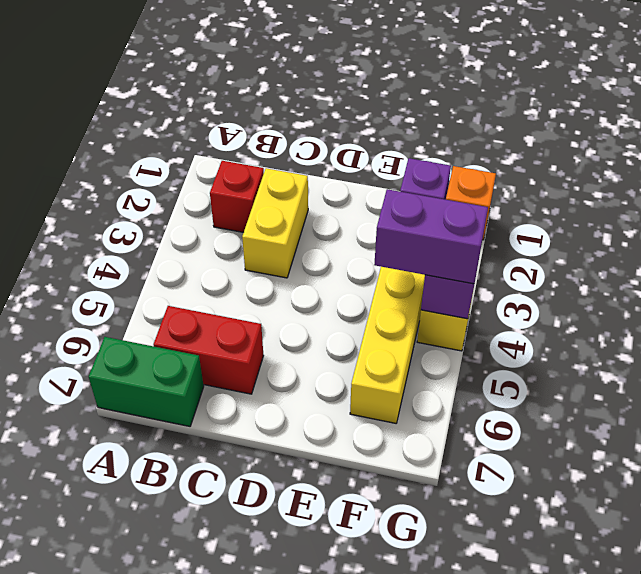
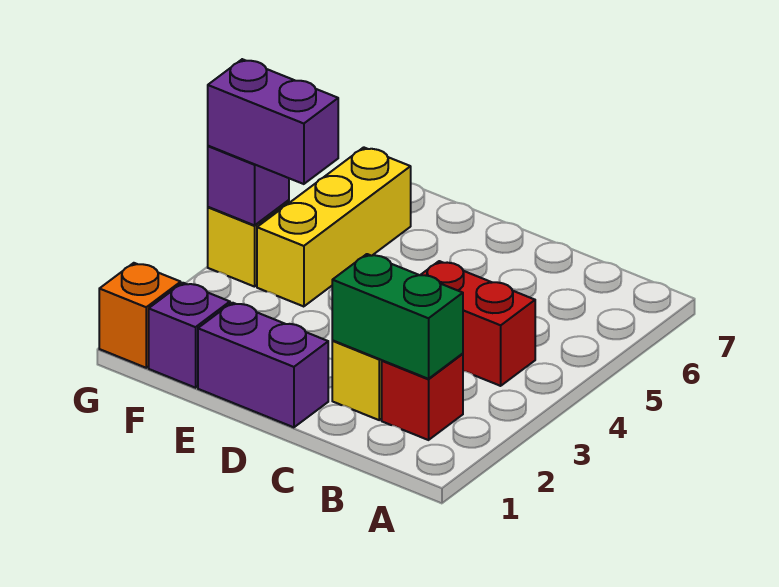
green brick A7:B7 level 1 -> green brick B2:C2 level 2
red brick B6:C6 level 1 -> red brick B4:C4 level 1
none -> purple brick D1:E1 level 1

